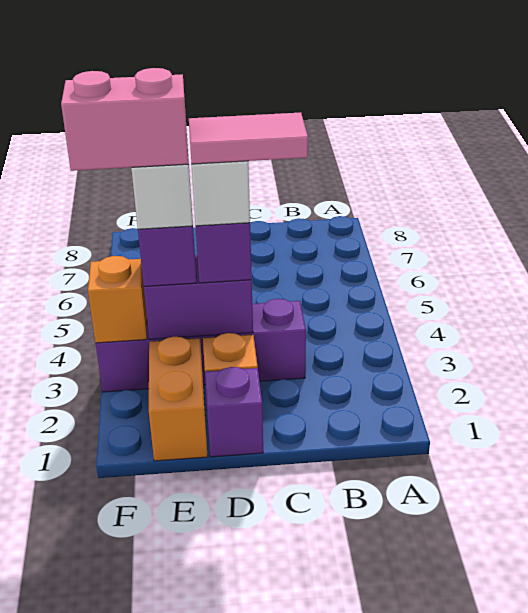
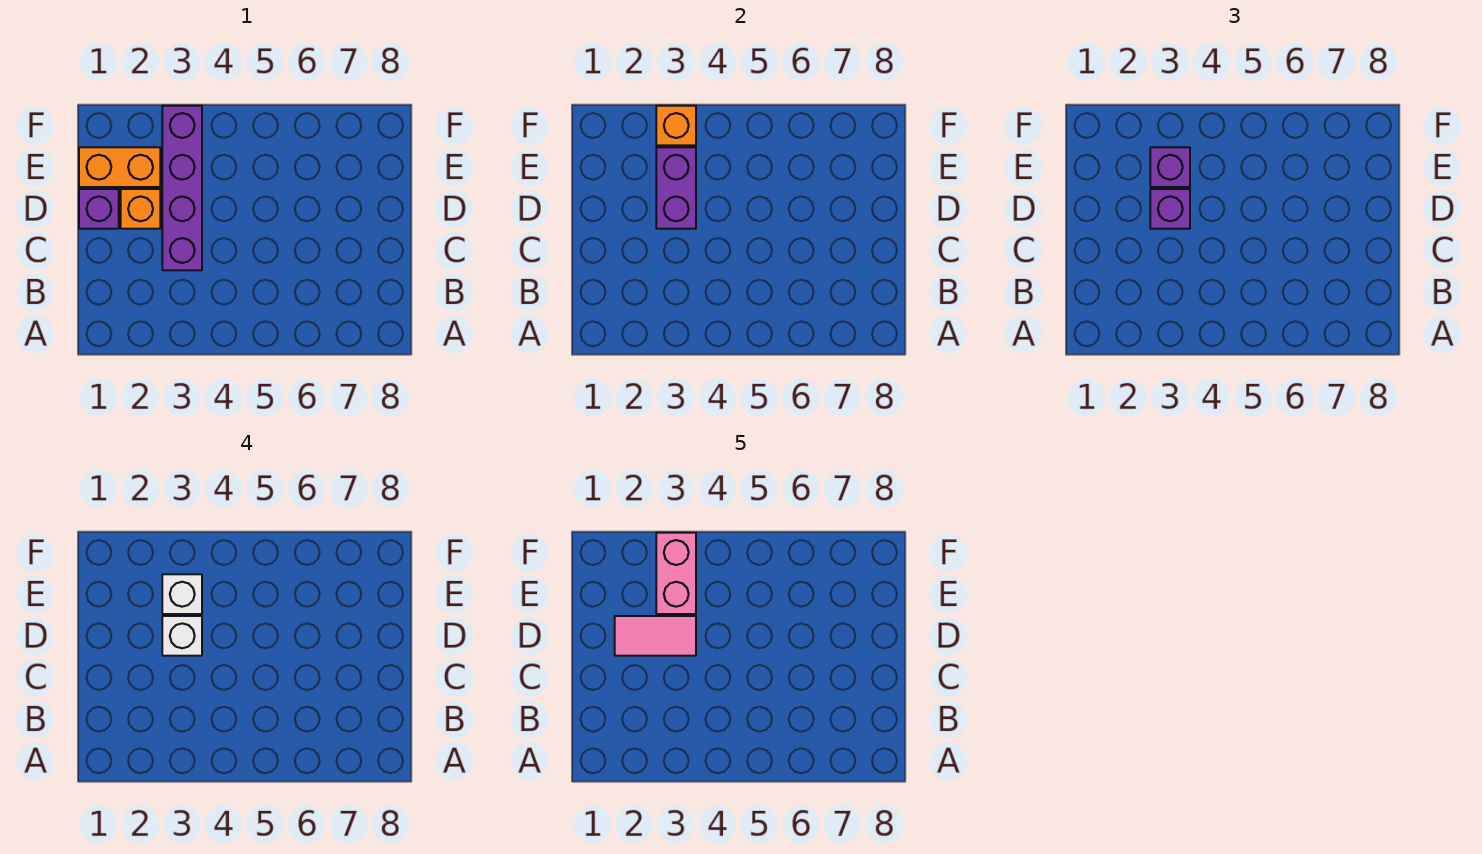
pink tile C3:D3 level 5 -> pink tile D2:D3 level 5

